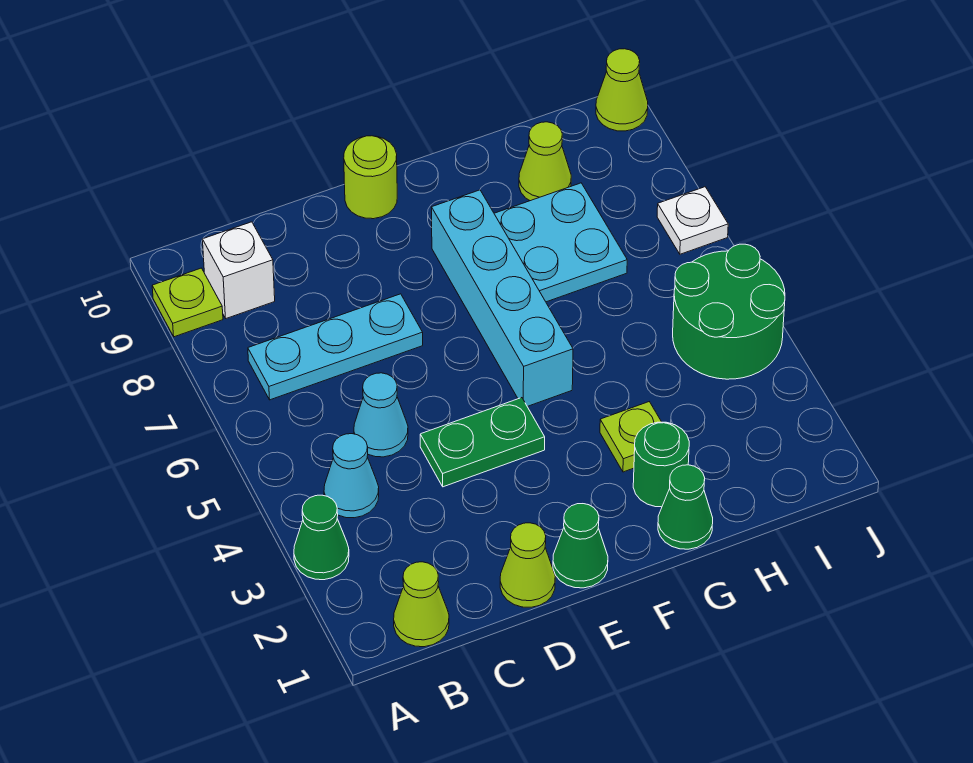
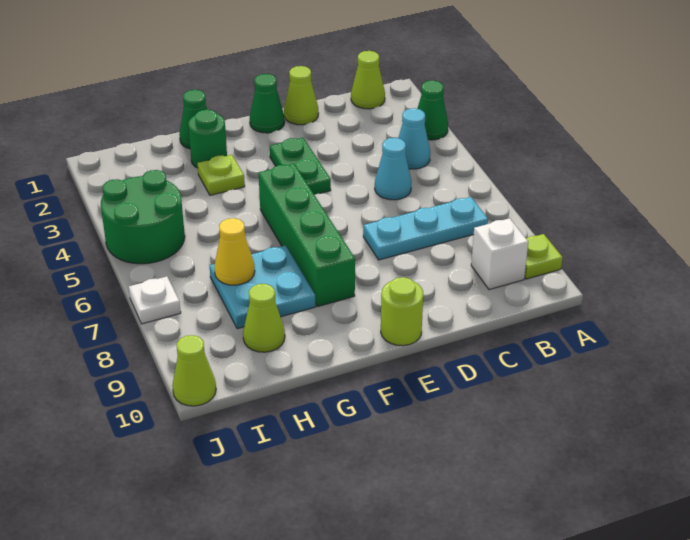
green plate D4:E4 level 1 -> green plate E3:E4 level 1
cyan brick F5:F8 level 1 -> green brick F5:F8 level 1
none -> yellow cone H7 level 2

